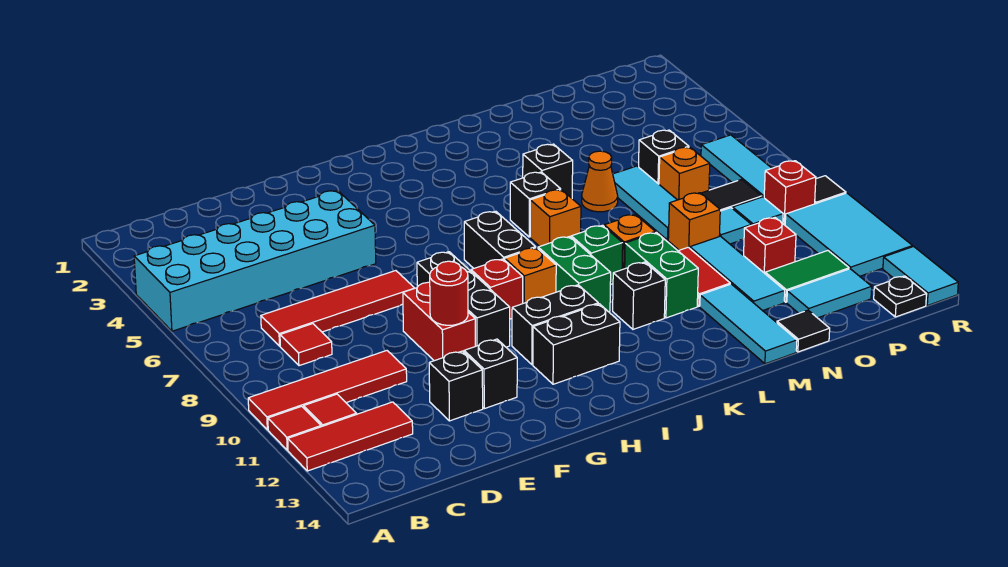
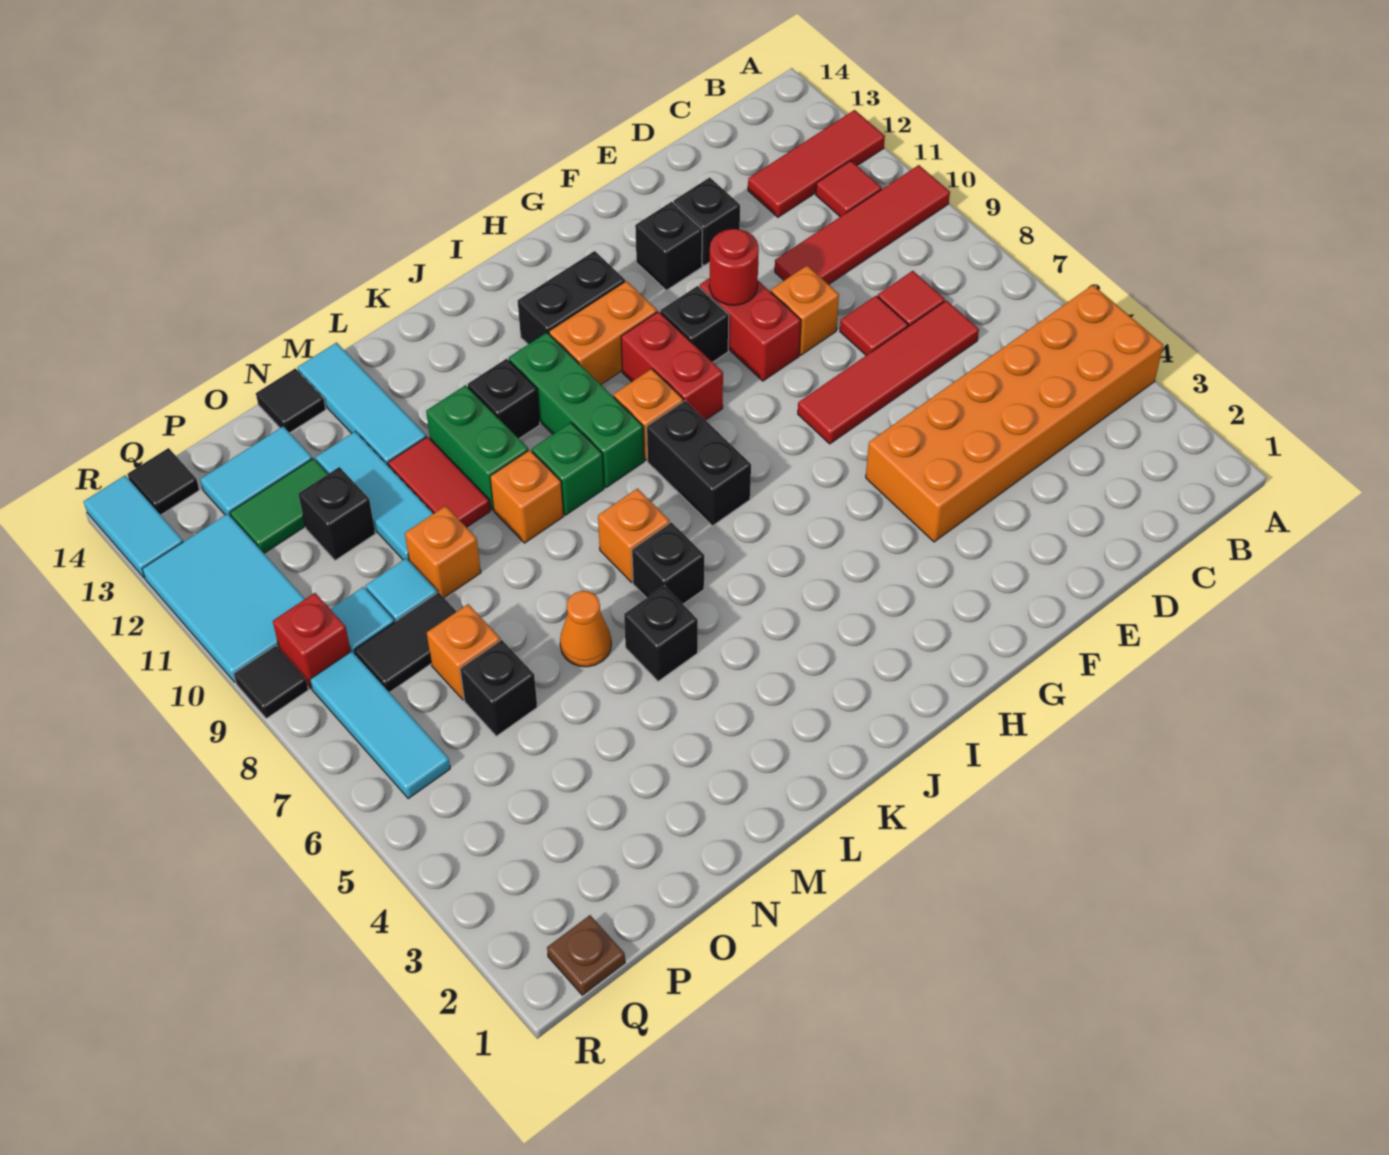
cyan brick A4:F5 level 1 -> orange brick A4:F5 level 1
red tile A11 level 1 -> red tile D8 level 1
none -> orange brick E9 level 1
black brick G8:G10 level 1 -> black brick G10 level 1
red brick H9 level 1 -> red brick H9:H10 level 1
black brick H11:I11 level 1 -> orange brick H11:I11 level 1
green brick J9:J10 level 1 -> green brick J9:J11 level 1
cyan tile N6:N8 level 1 -> none
red brick O11 level 1 -> black brick O11 level 1
none -> brown plate Q1 level 1
black plate Q14 level 1 -> black tile Q14 level 1

